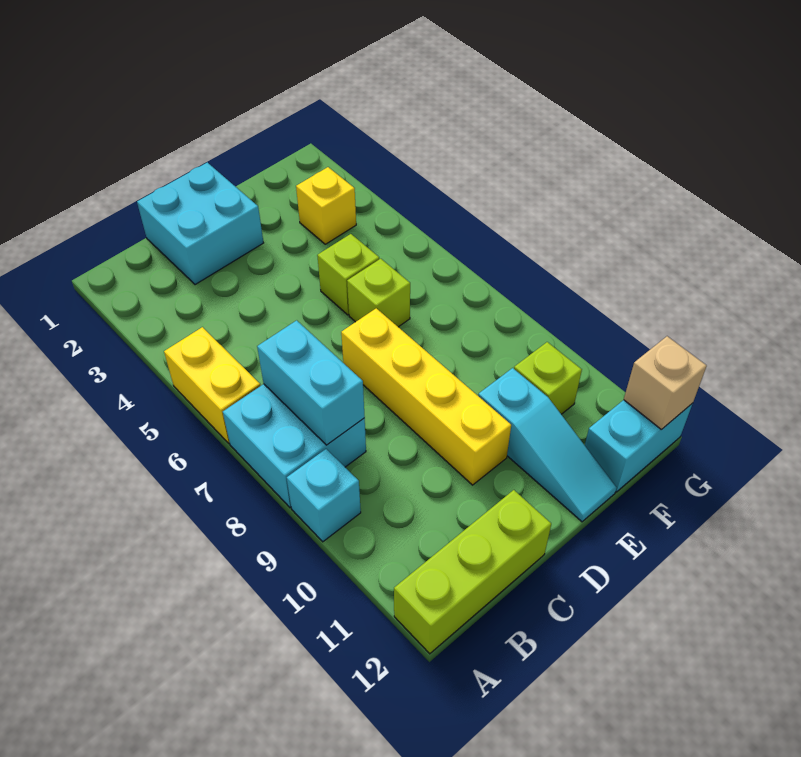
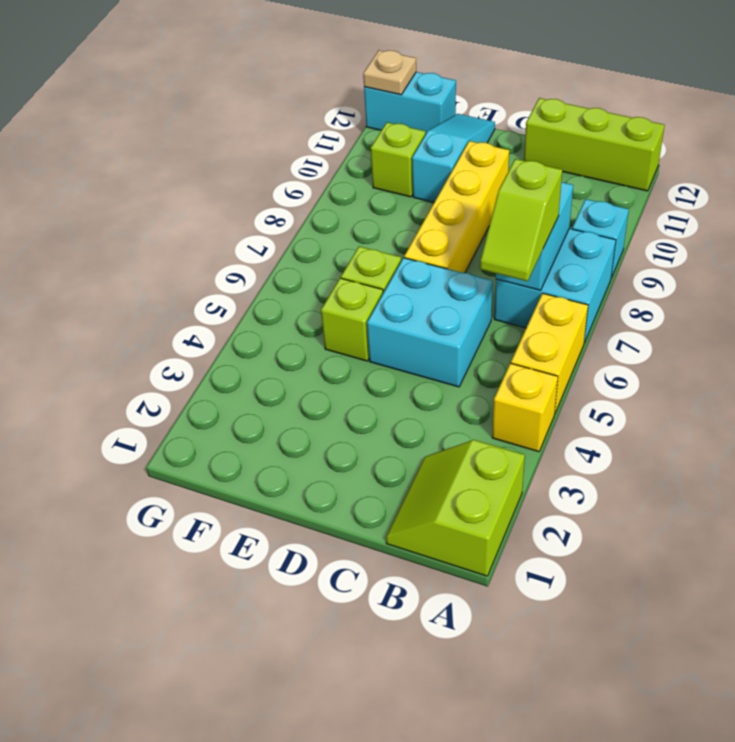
none -> lime slope A1:B2 level 1 top A
none -> lime slope B6:B7 level 3 top 7
cyan brick C1:D2 level 1 -> cyan brick C5:D6 level 1
yellow brick F3 level 1 -> yellow brick A4 level 1
tan brick G12 level 2 -> tan plate G12 level 2

